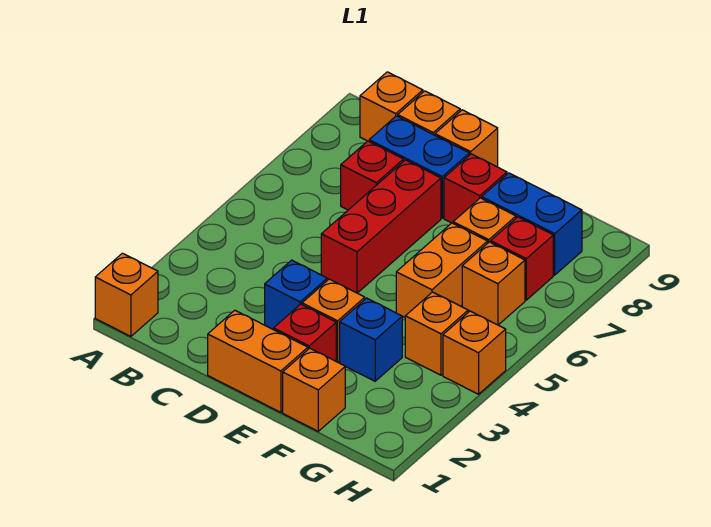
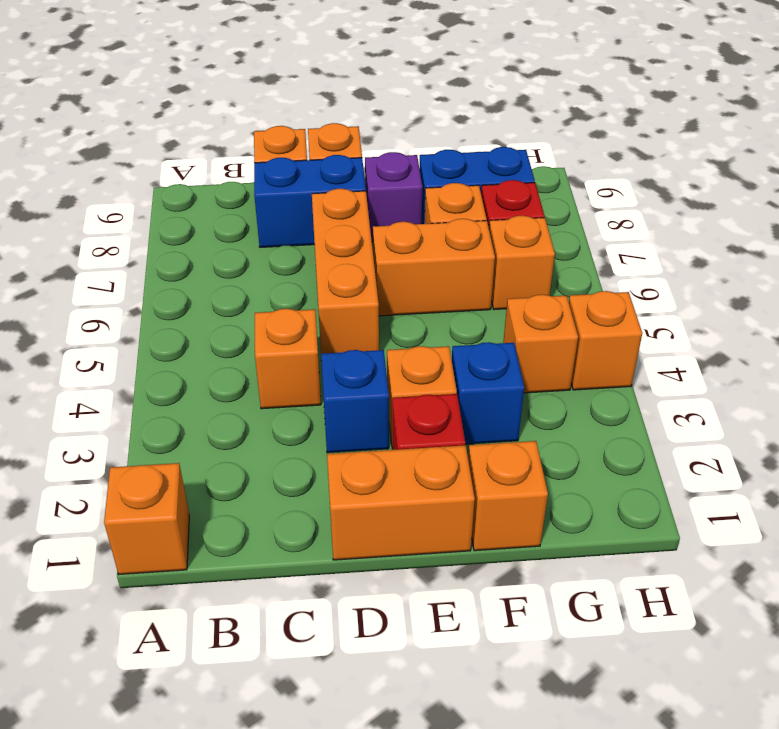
orange brick B9 level 1 -> orange brick C4 level 1
red brick C7 level 1 -> none
red brick D5:D7 level 1 -> orange brick D5:D7 level 1
red brick E8 level 1 -> purple brick E8 level 1
orange brick F5:F6 level 1 -> orange brick E6:F6 level 1

